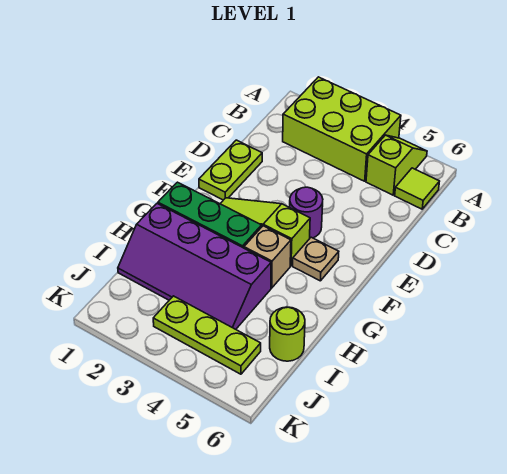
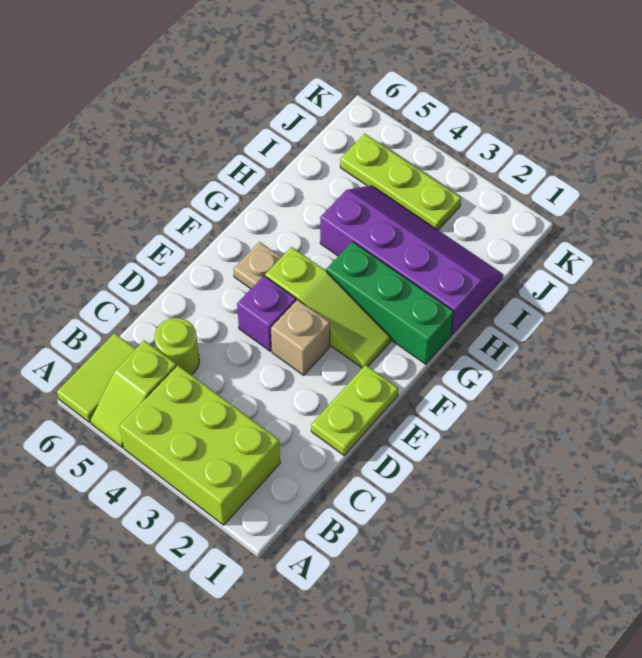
lime tile B6 level 1 -> lime tile A6:B6 level 1
purple round brick E4 level 1 -> purple brick E4 level 1
tan brick G4 level 1 -> tan brick E3 level 1
lime round brick I6 level 1 -> lime round brick C5 level 1

